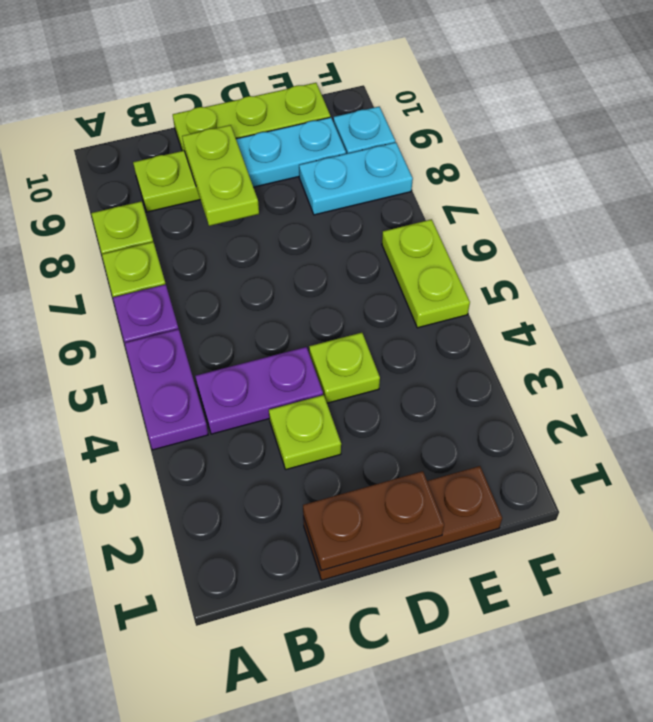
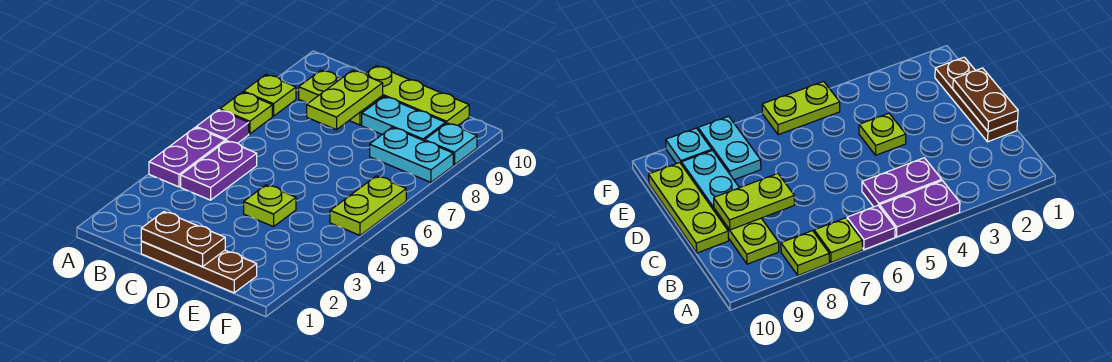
purple plate B4:C4 level 1 -> purple plate B4:B5 level 1
lime plate C3 level 1 -> none

